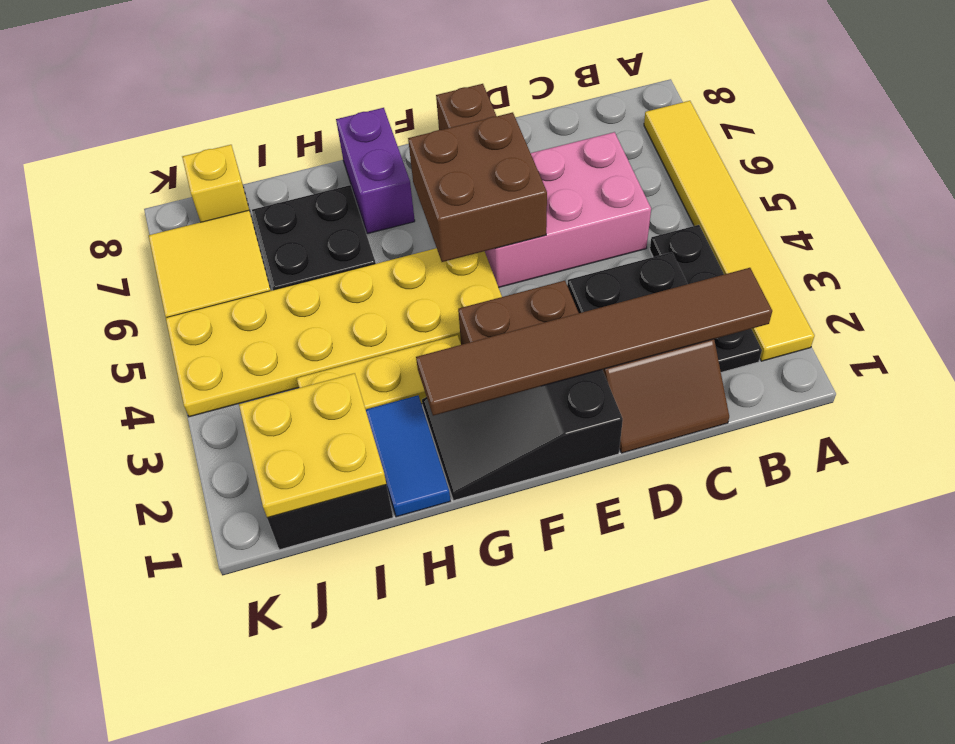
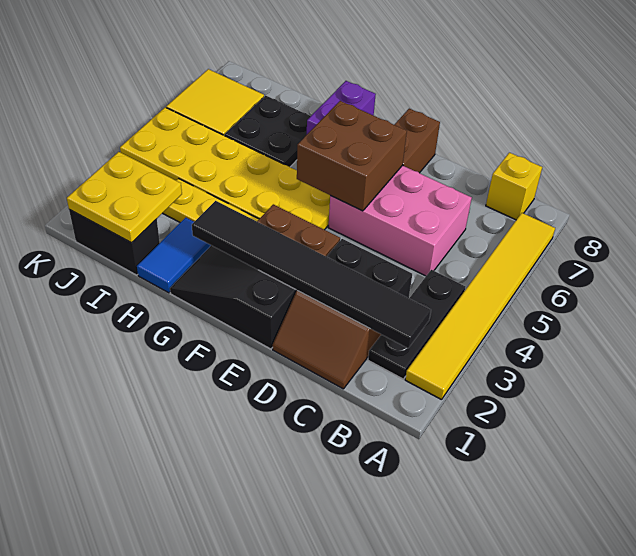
brown tile B2:G2 level 2 -> black tile B2:G2 level 2
yellow brick J8 level 1 -> yellow brick B8 level 1

